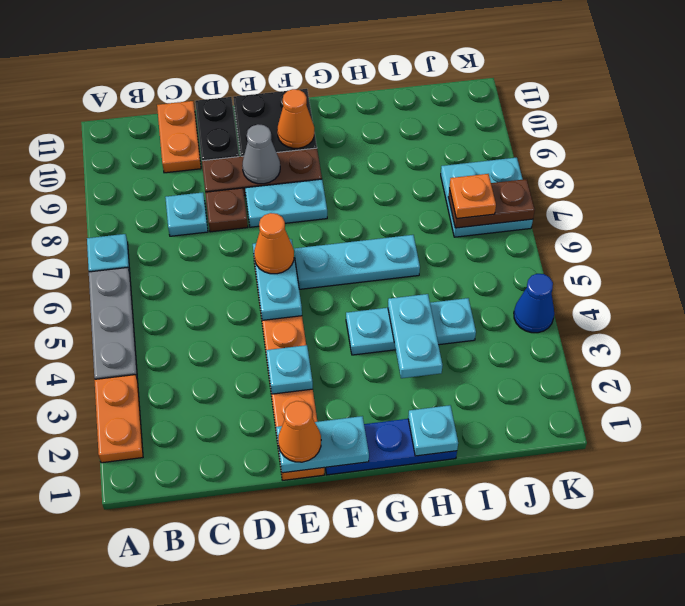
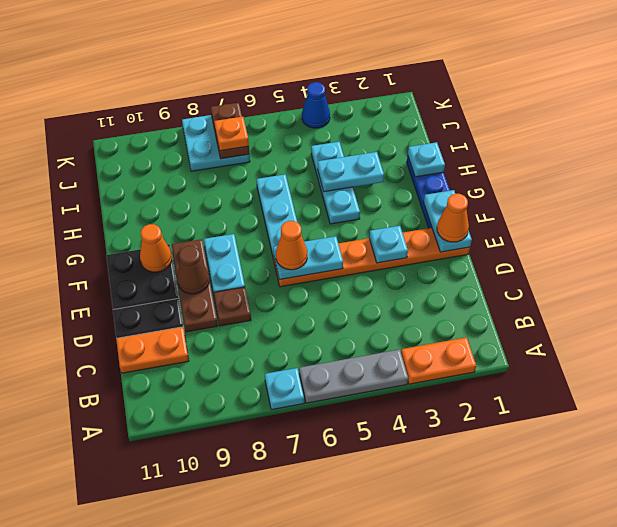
cyan plate C8 level 1 -> none
grey cone E9 level 2 -> brown cone E9 level 2

